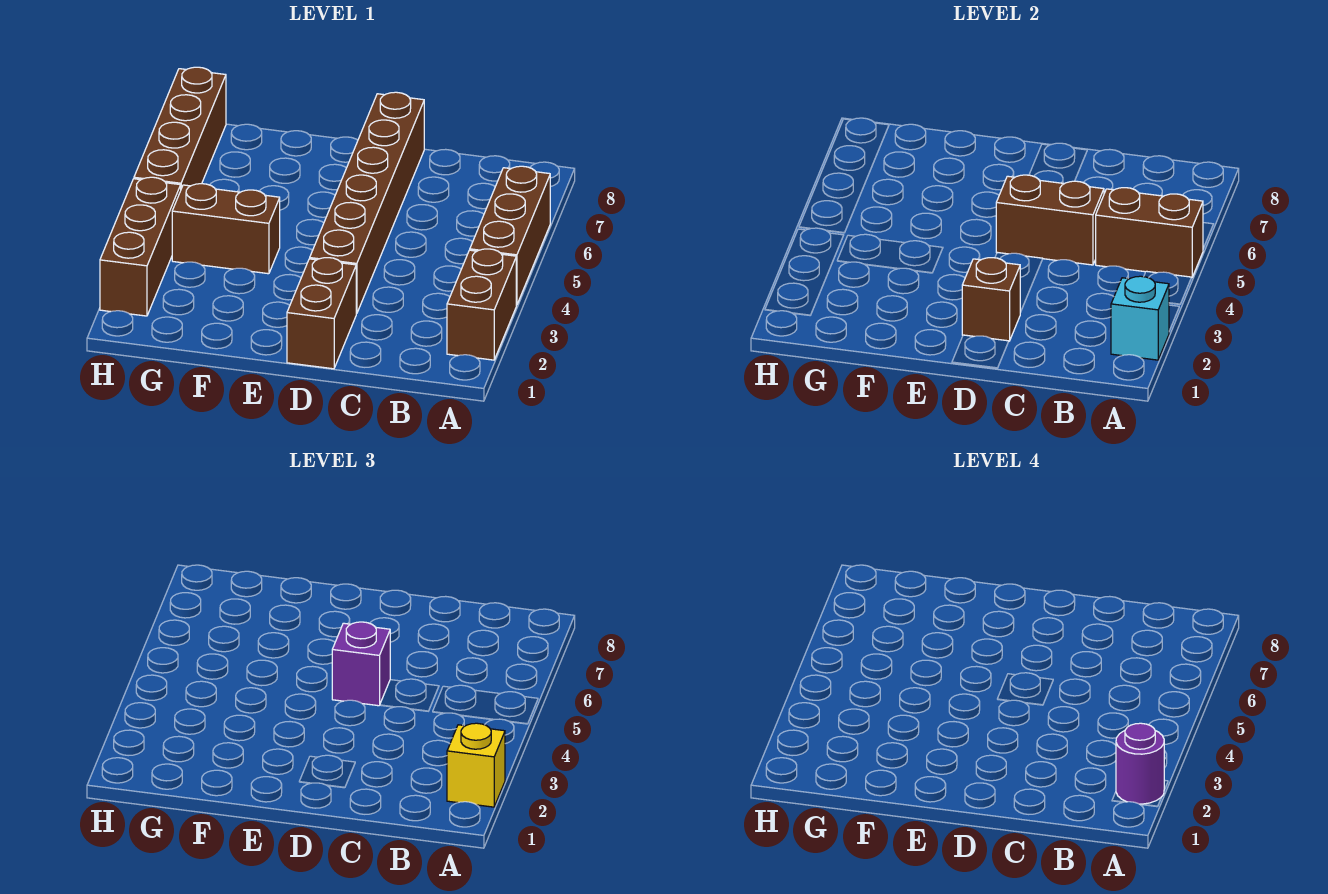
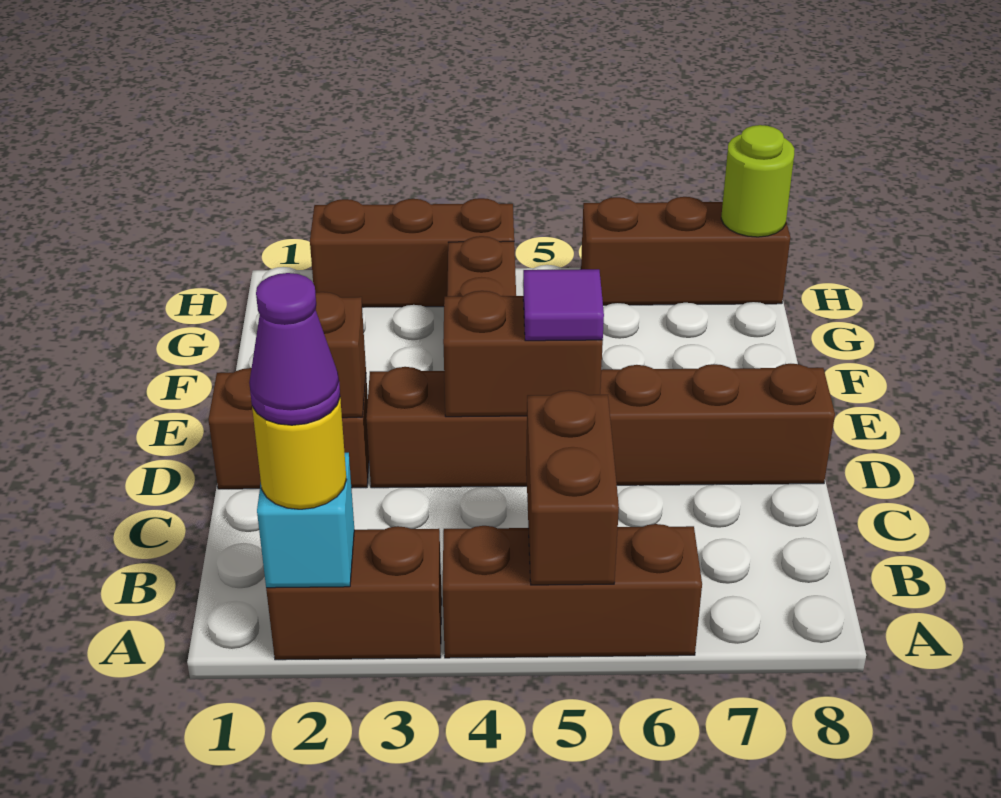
yellow brick A2 level 3 -> yellow round brick A2 level 3
purple round brick A2 level 4 -> purple cone A2 level 4
brown brick C5:D5 level 2 -> brown brick D4:D5 level 2
purple brick D5 level 3 -> purple tile D5 level 3
brown brick H5:H8 level 1 -> brown brick H6:H8 level 1
none -> lime round brick H8 level 2

